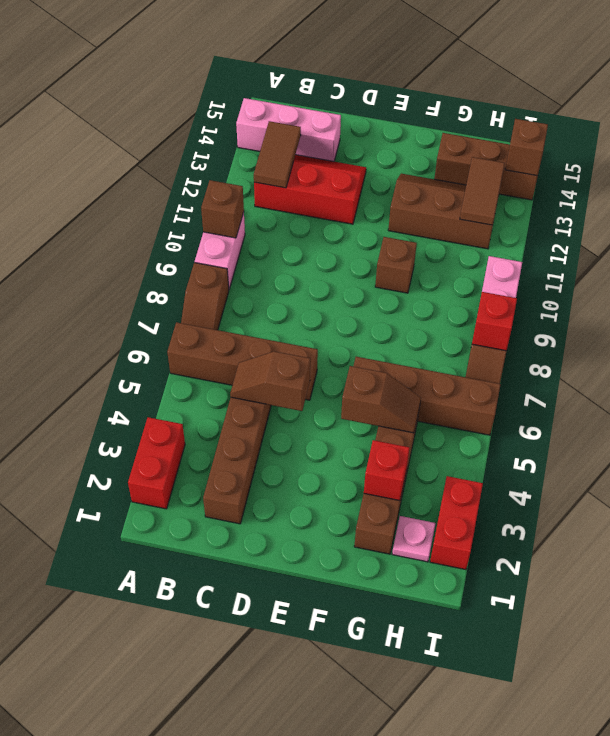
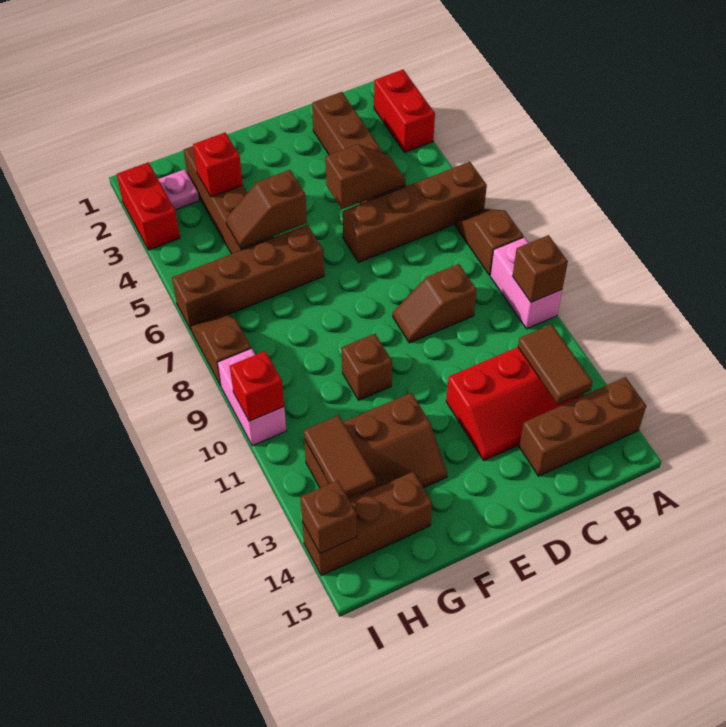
pink brick A14:C14 level 1 -> brown brick A14:C14 level 1
none -> brown slope C9:D9 level 1 top C
red brick I8 level 2 -> red brick I10 level 2

